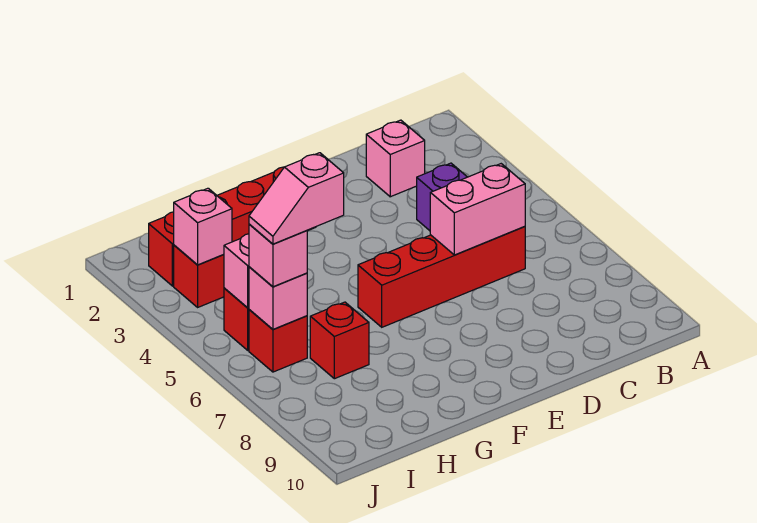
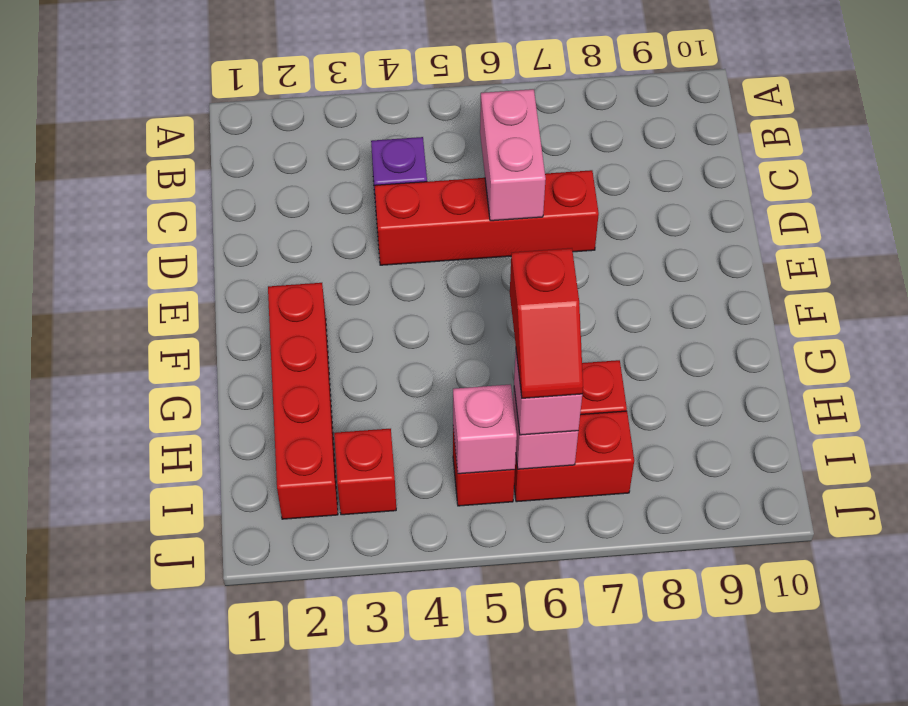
pink brick C2 level 1 -> none
red brick C6:F6 level 1 -> red brick D4:D7 level 1
pink slope H6:I6 level 4 top H -> red slope H6:I6 level 4 top H
pink brick I3 level 2 -> none
red brick I6 level 1 -> red brick I6:I7 level 1

